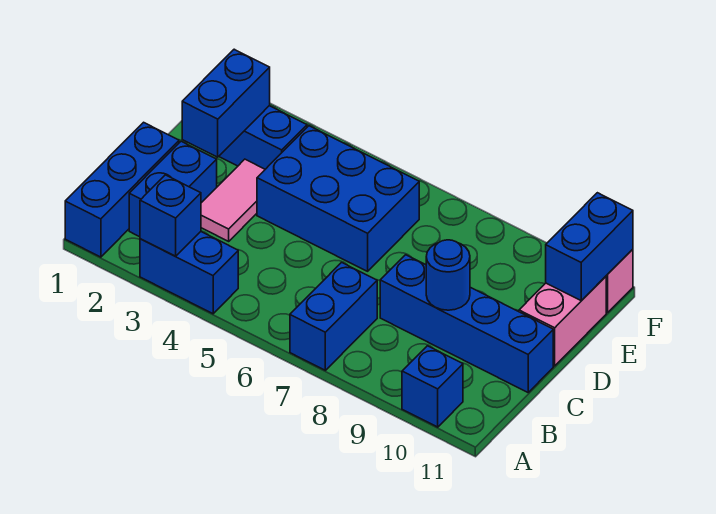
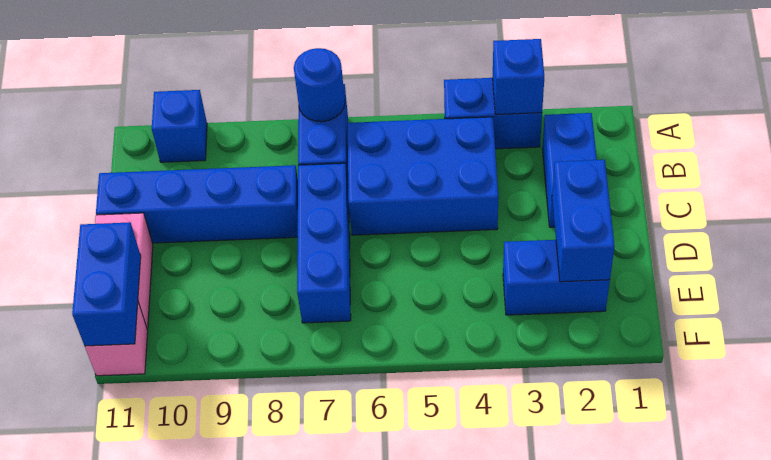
blue brick A1:C1 level 1 -> blue brick C7:E7 level 1
pink tile C3:D3 level 1 -> none
blue round brick C9 level 2 -> blue round brick A7 level 2
blue brick D4:E6 level 1 -> blue brick B4:C6 level 1

